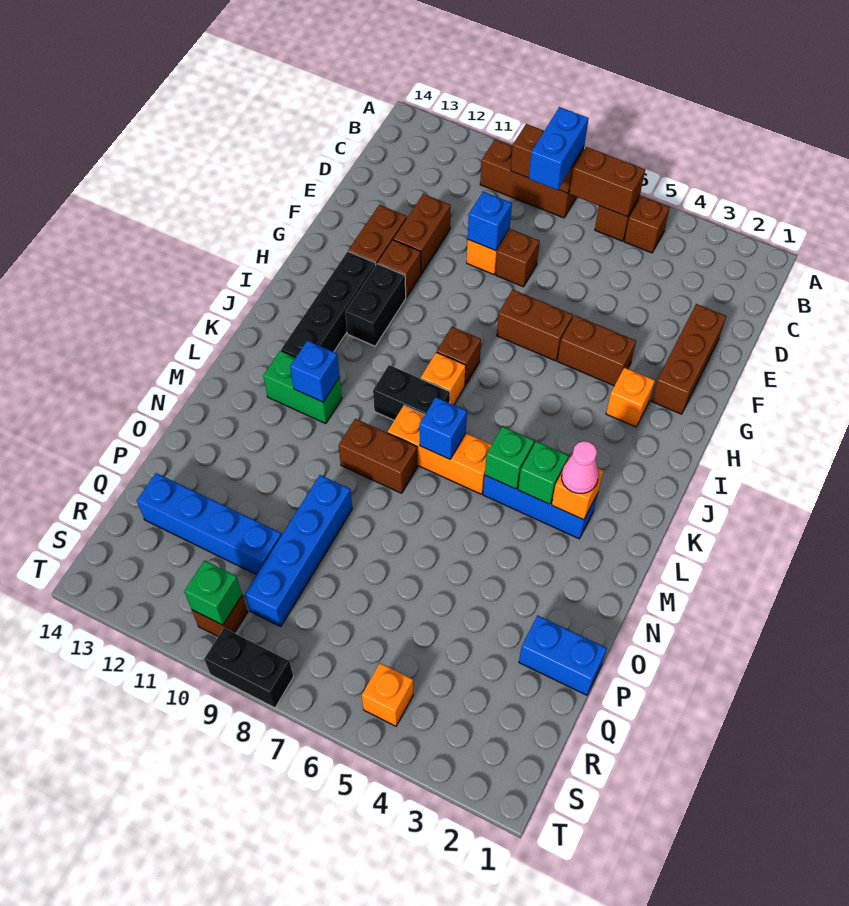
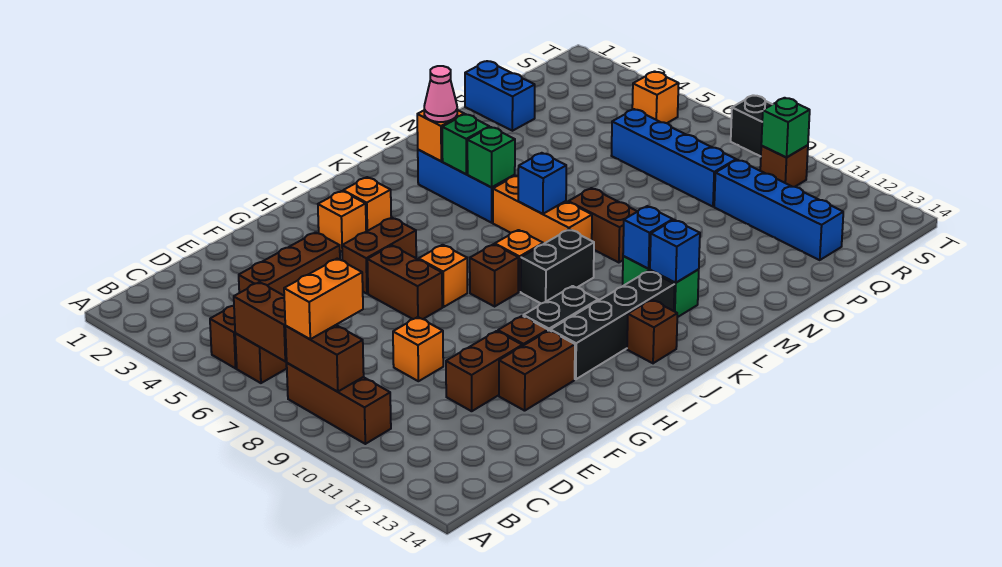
blue brick B8:C8 level 3 -> orange brick B8:C8 level 3
brown brick E2:G2 level 1 -> brown brick D4:F4 level 1
brown brick E8 level 1 -> brown brick J13 level 1
blue brick E9 level 2 -> blue brick L12 level 2
brown brick G4:G5 level 1 -> brown brick G5:H5 level 1
none -> orange brick H7 level 1
none -> orange brick I3 level 1
black brick K8:K9 level 1 -> black brick J9:K9 level 1
blue brick O9:R9 level 1 -> blue brick Q6:Q9 level 1

